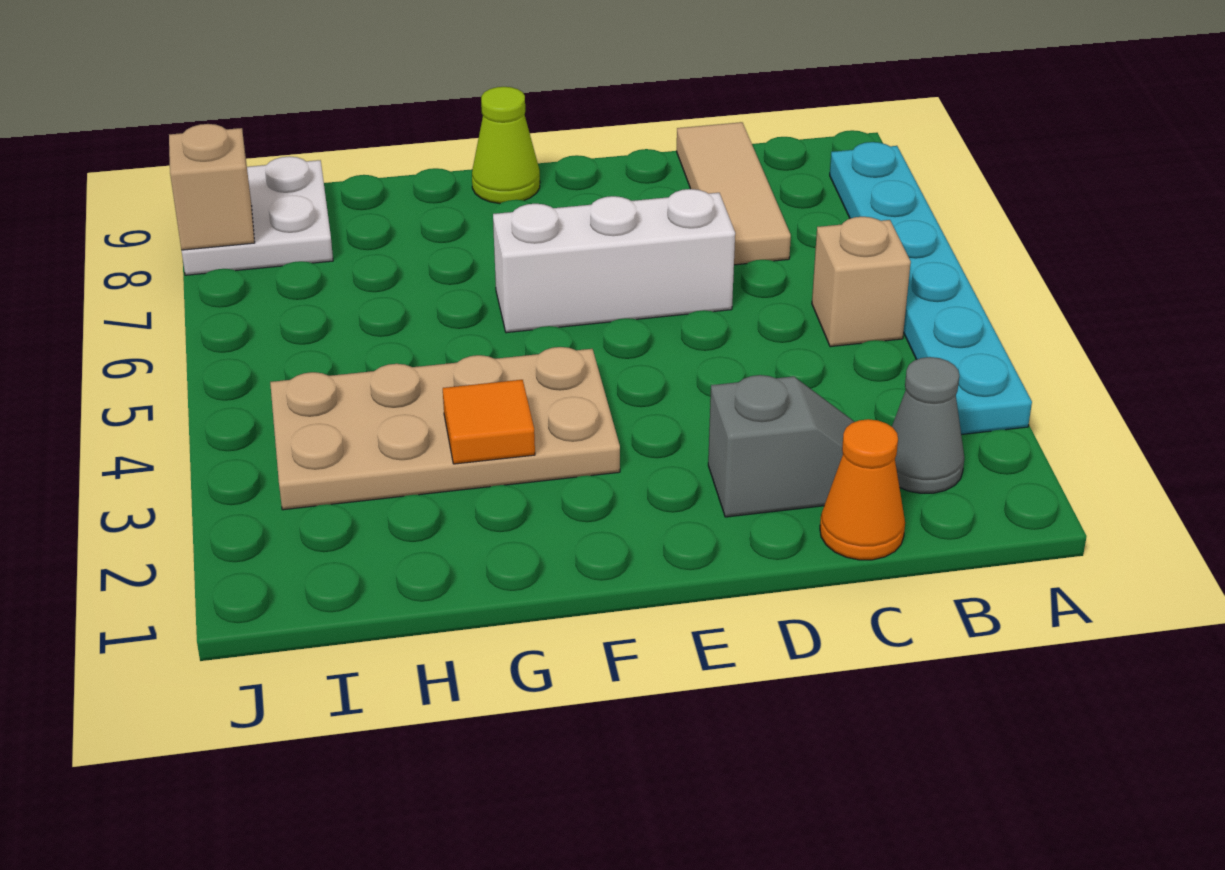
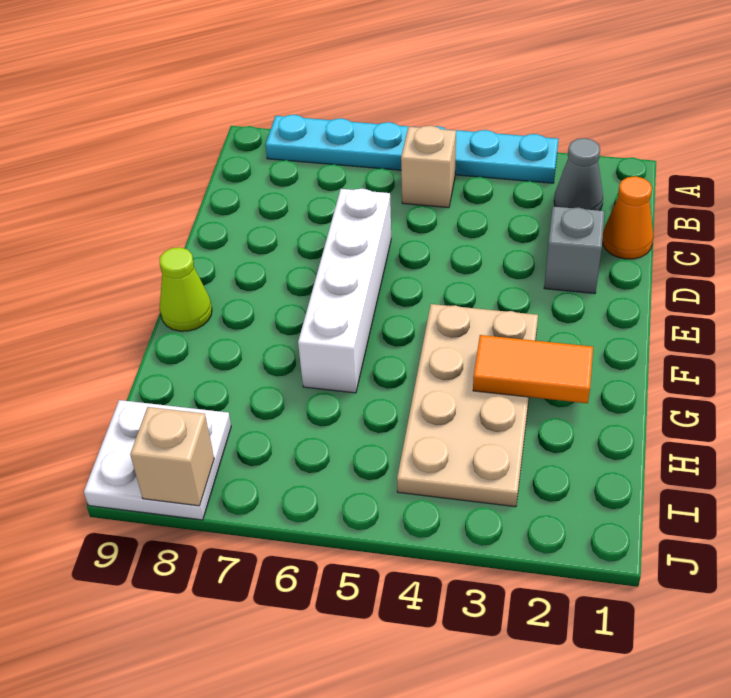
tan tile C7:C9 level 1 -> none
white brick D6:F6 level 1 -> white brick D6:G6 level 1
orange tile G3 level 2 -> orange tile G2:G3 level 2

